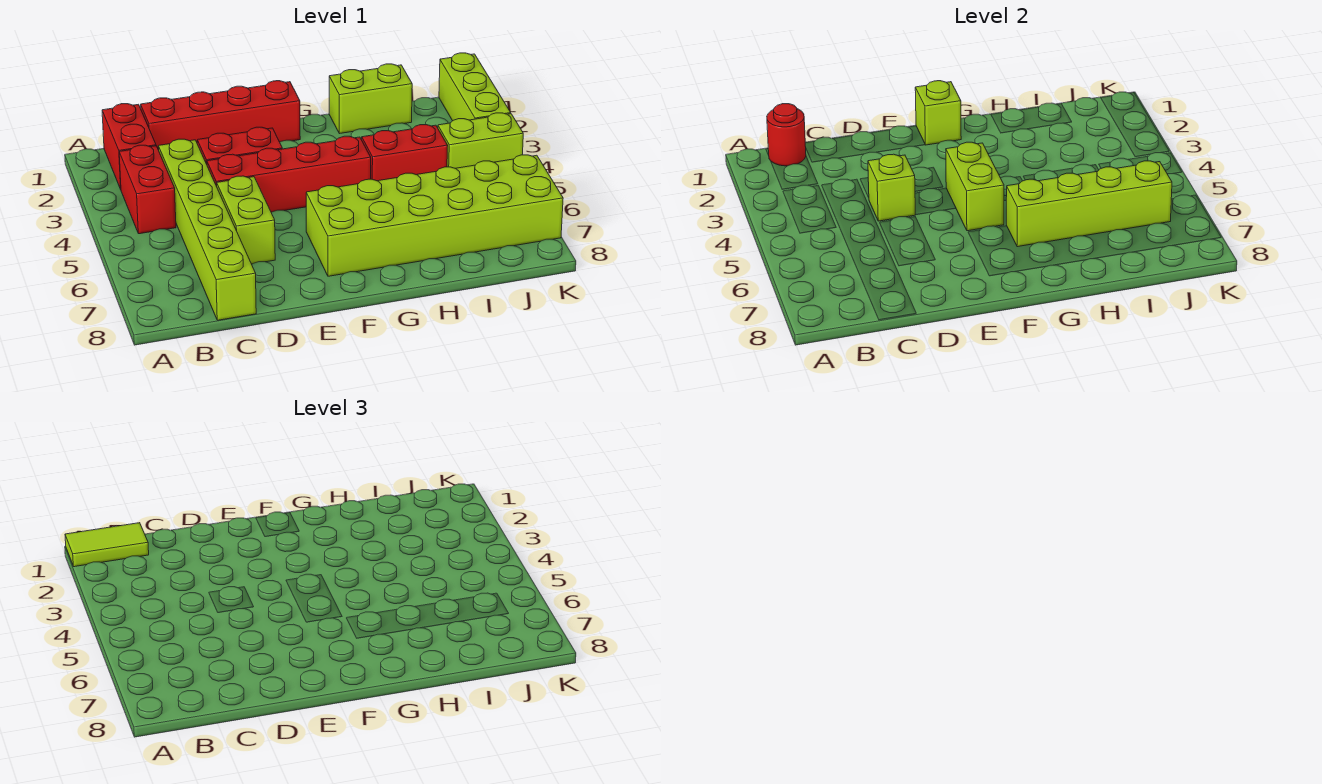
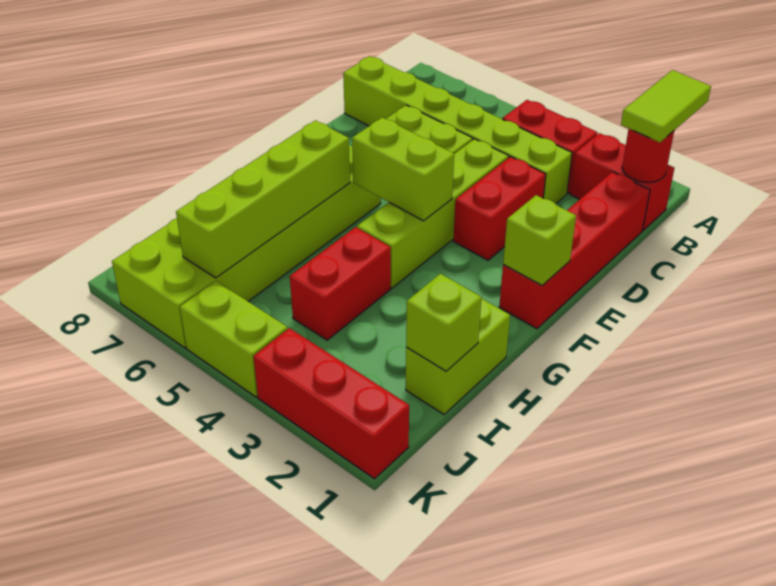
red brick D4:G4 level 1 -> lime brick D4:G4 level 1
lime brick D4 level 2 -> lime brick I1 level 2
lime brick J4:K4 level 1 -> lime brick K4:K5 level 1
lime brick K1:K3 level 1 -> red brick K1:K3 level 1

